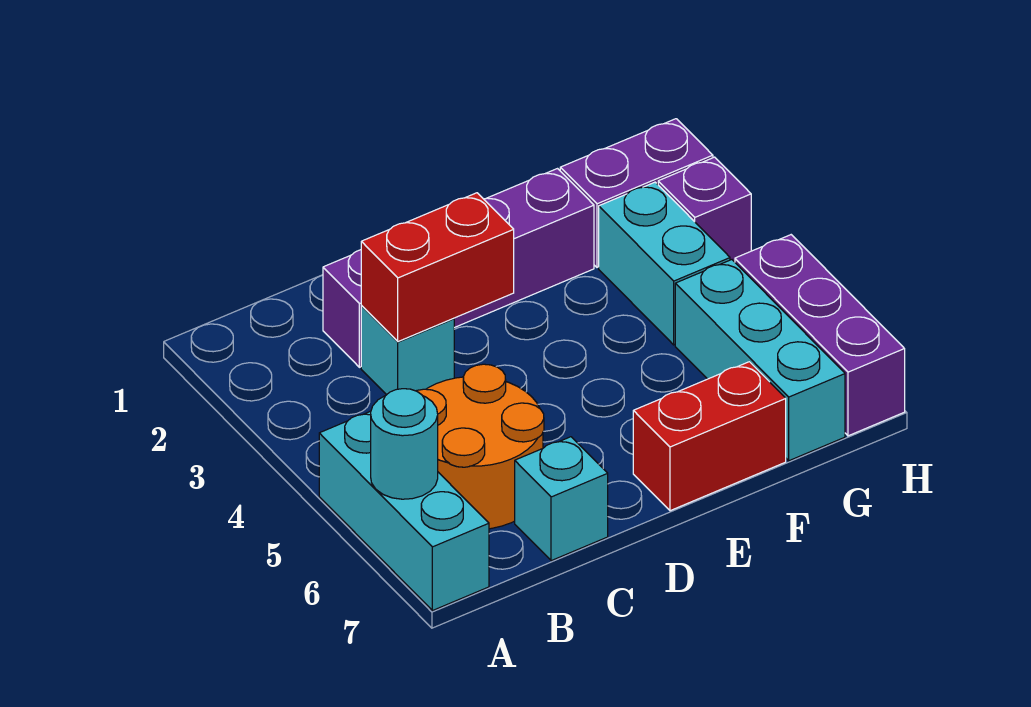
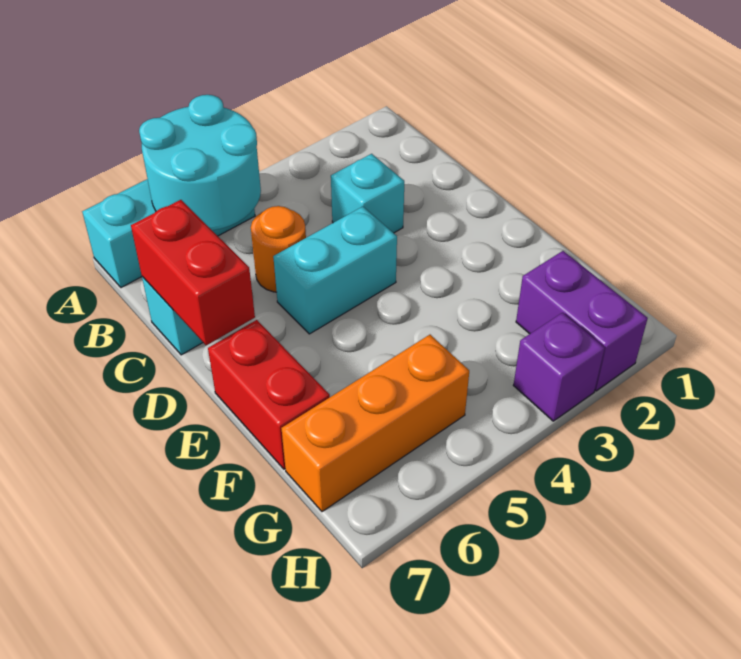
cyan round brick A6 level 2 -> cyan round brick A5:B6 level 2
orange round brick B5:C6 level 1 -> orange round brick C5 level 1
purple brick C2:F2 level 1 -> none
red brick C3:D3 level 2 -> red brick C7:D7 level 2
cyan brick G3:G4 level 1 -> cyan brick D4:D5 level 1
cyan brick G5:G7 level 1 -> orange brick G5:G7 level 1
purple brick H5:H7 level 1 -> none

